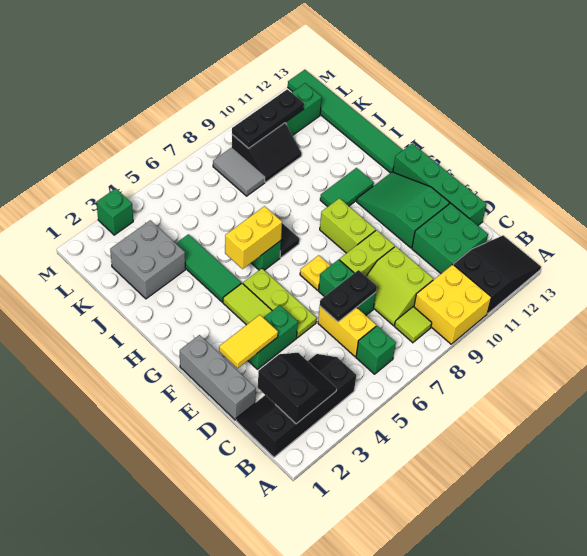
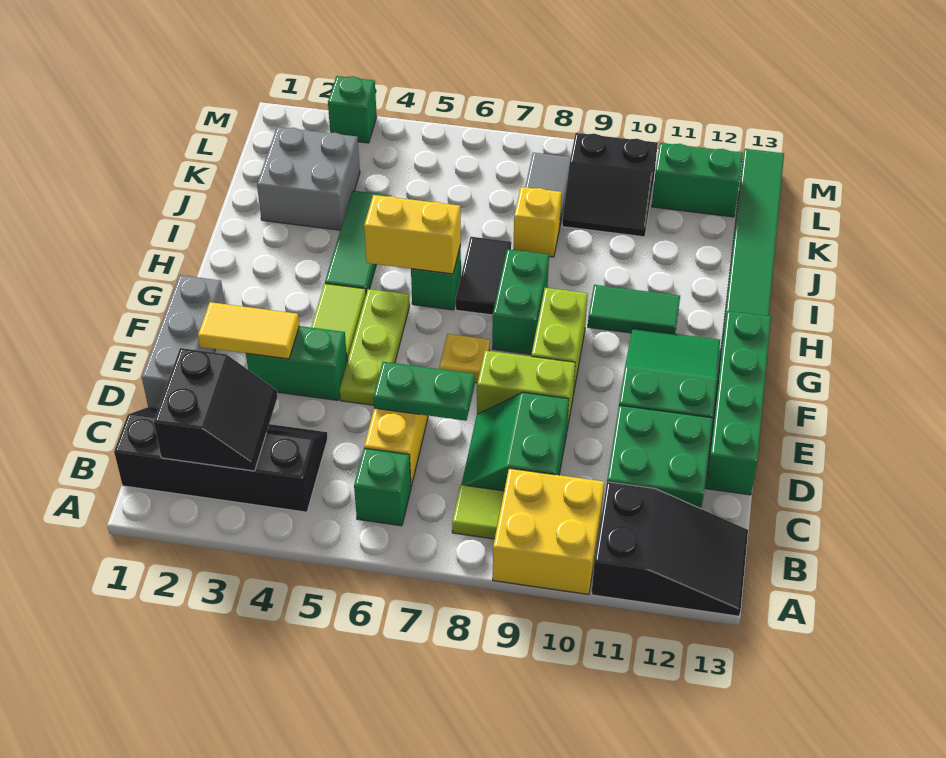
lime slope C8:D9 level 1 top 9 -> green slope C8:D9 level 1 top 9
black plate D6:D7 level 2 -> green plate D6:D7 level 2
green brick D7:E7 level 1 -> green brick G8:H8 level 1
none -> yellow brick J8 level 1
black plate L9:L11 level 2 -> none

